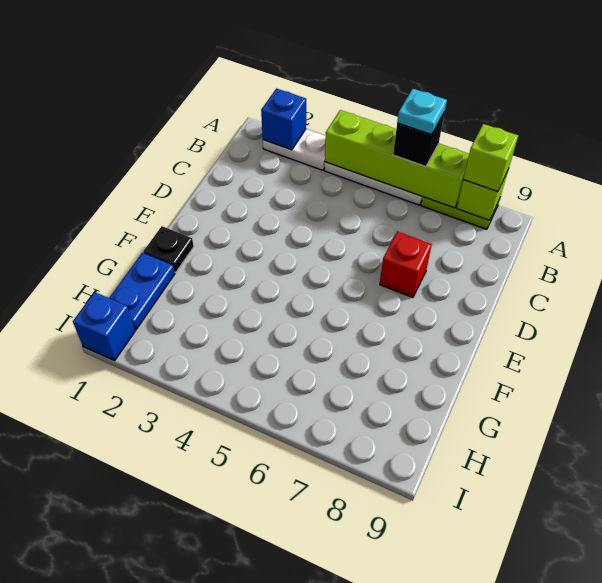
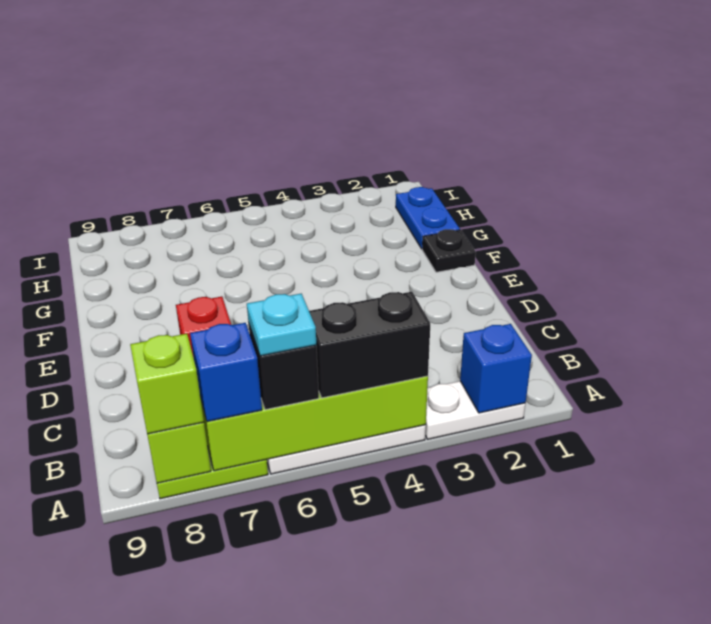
none -> black brick A4:A5 level 3
blue brick I1 level 1 -> blue brick A7 level 3

